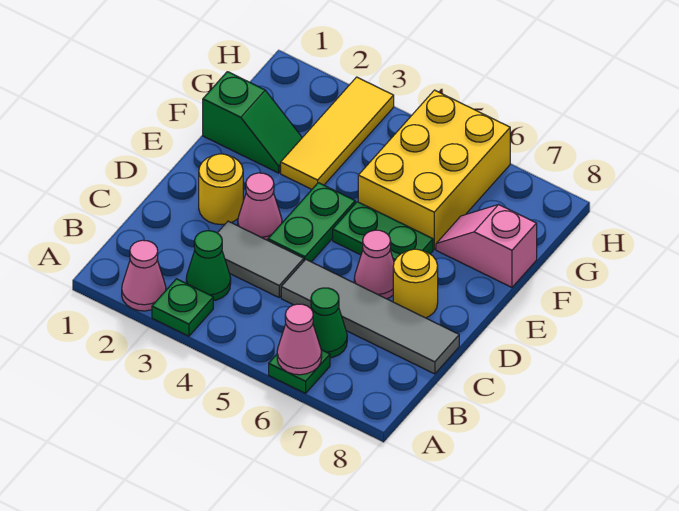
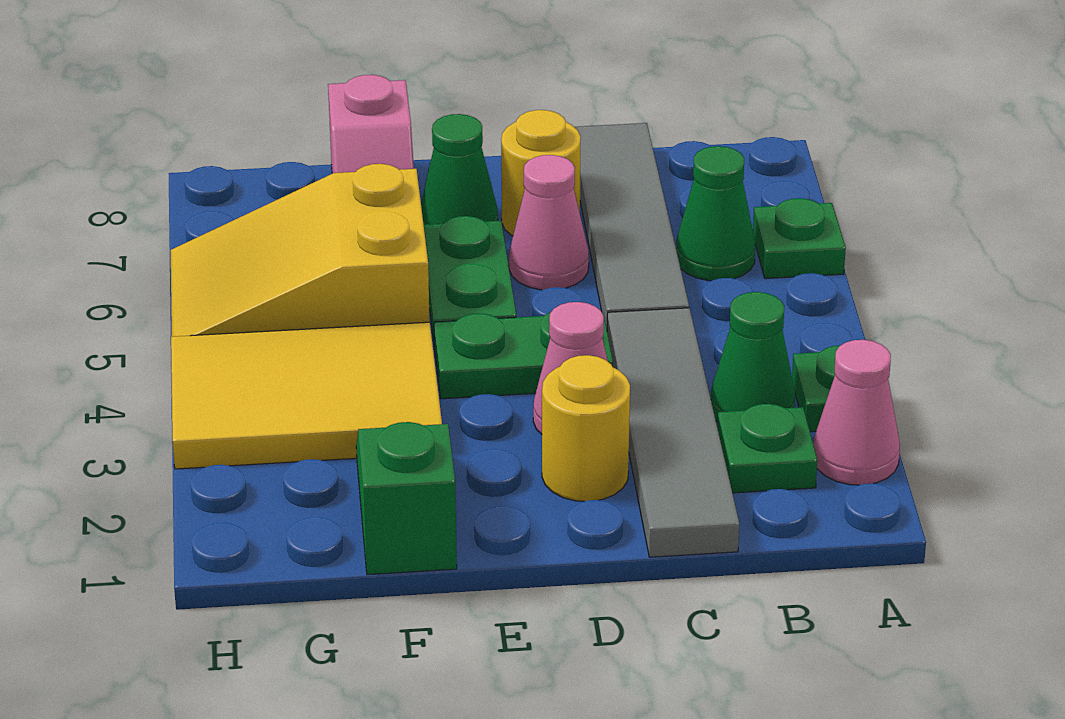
pink cone A6 level 2 -> none
none -> green plate B2 level 1
grey tile C3:C4 level 1 -> grey tile C1:C4 level 1
none -> green cone E7 level 1
yellow tile F3:H3 level 1 -> yellow tile F3:H4 level 1
yellow brick F5:H6 level 1 -> yellow slope F5:H6 level 1 top F

